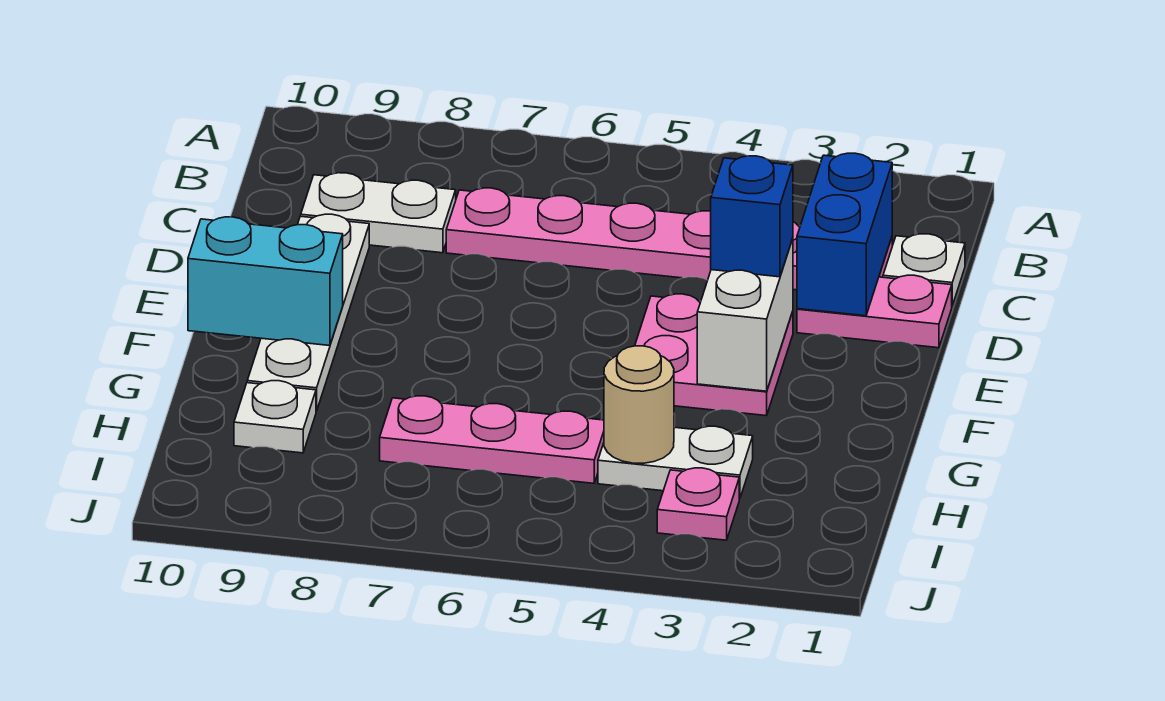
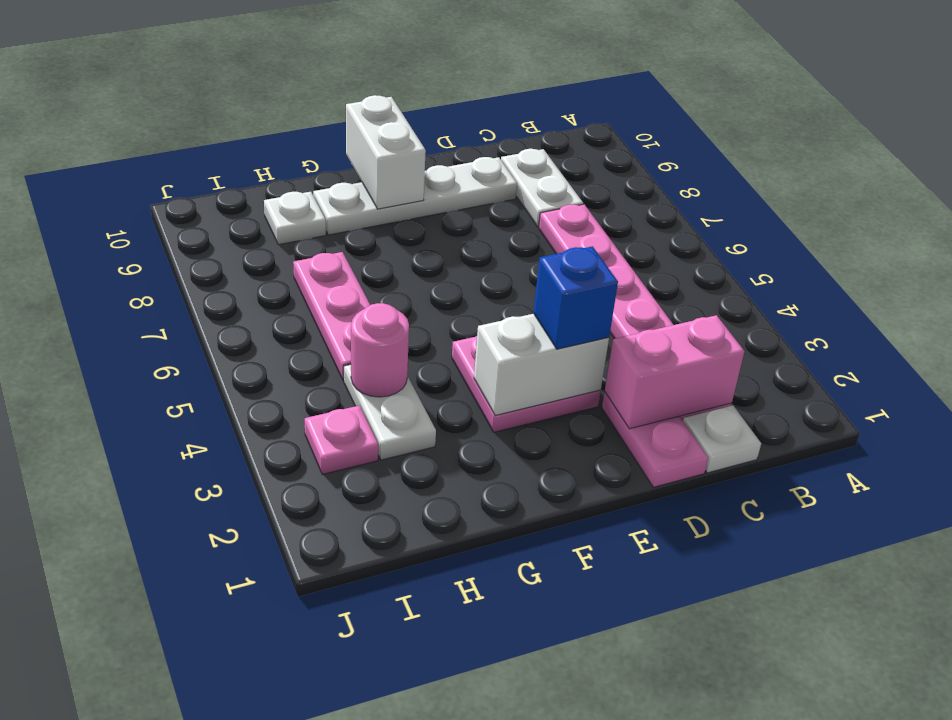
blue brick C2:D2 level 2 -> pink brick C2:D2 level 2
cyan brick F9:F10 level 2 -> white brick F9:F10 level 2
tan round brick H4 level 2 -> pink round brick H4 level 2

